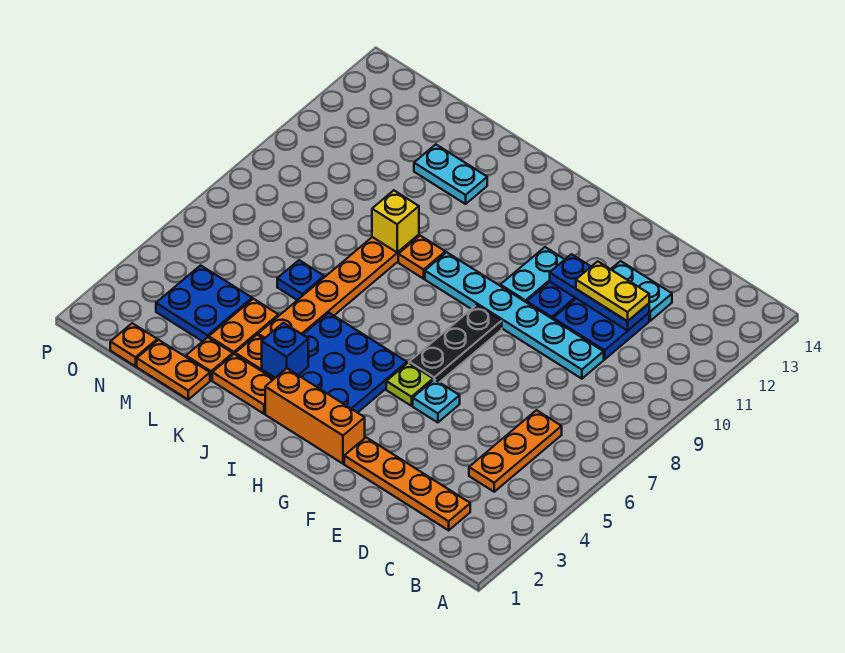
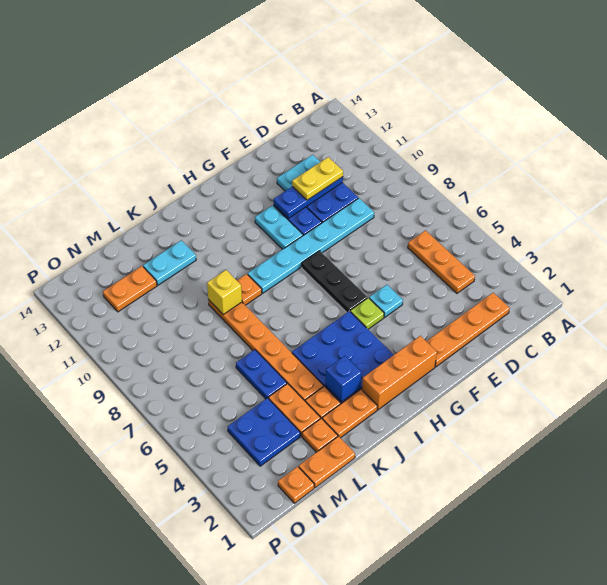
blue plate L6 level 1 -> blue plate L5:L6 level 1
none -> orange plate M12:N12 level 1

